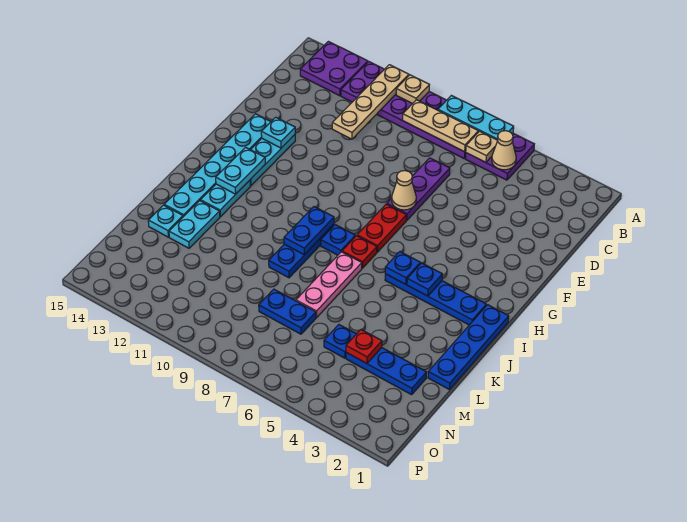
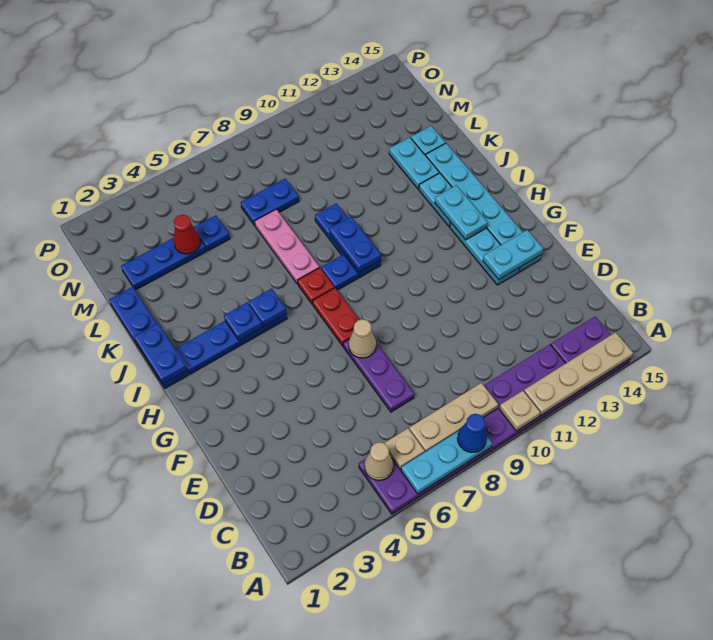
none -> blue cone A8 level 3
tan plate A11:D11 level 2 -> tan plate A11:A14 level 2
cyan plate F13 level 2 -> cyan plate F13:F14 level 2
none -> blue plate I1:J1 level 2
red plate M4 level 2 -> red cone M4 level 2

